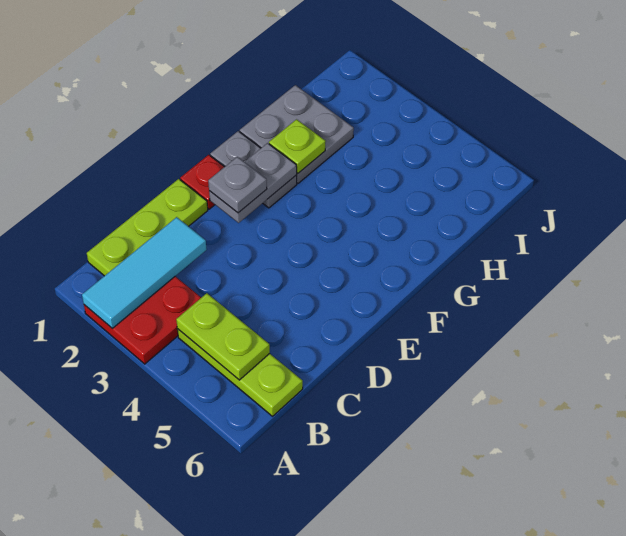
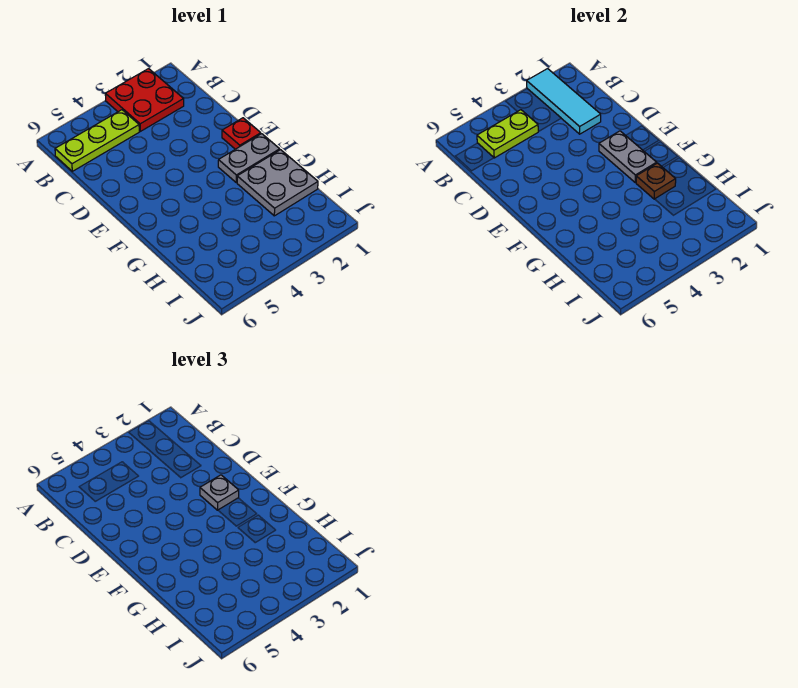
lime plate B1:D1 level 1 -> none
lime plate G2 level 2 -> brown plate G2 level 2

